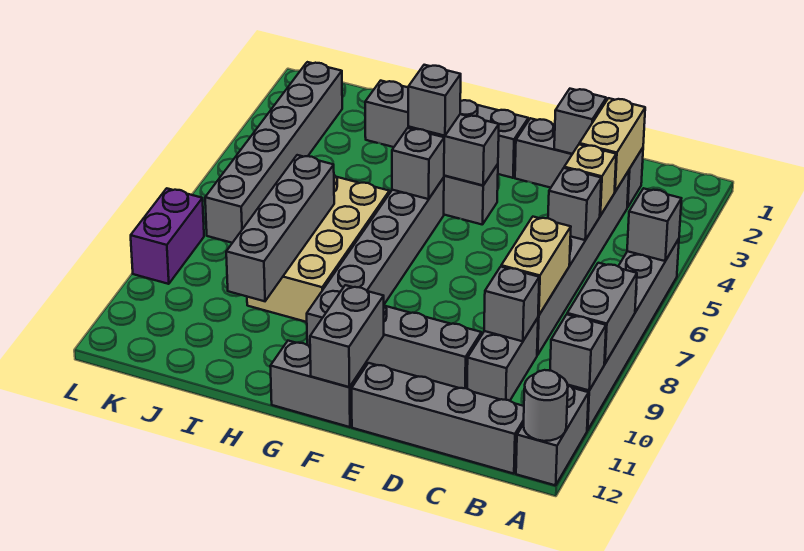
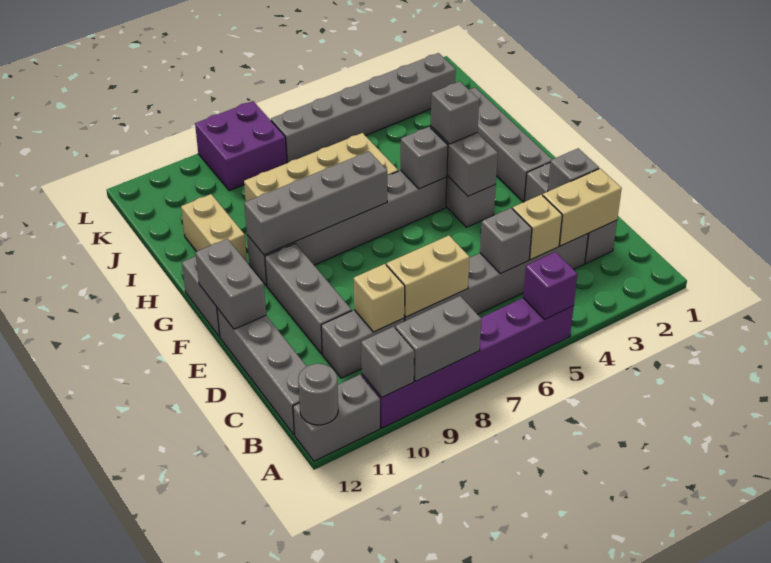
grey brick A5:A10 level 1 -> purple brick A5:A10 level 1
grey brick A5 level 2 -> purple brick A5 level 2
grey brick C9 level 2 -> tan brick C9 level 2
grey brick F11:F12 level 2 -> grey brick E12:F12 level 2
none -> tan brick H11:I11 level 1
grey brick I7:I10 level 2 -> grey brick G7:G10 level 2
purple brick L8:L9 level 1 -> purple brick K8:L9 level 1

